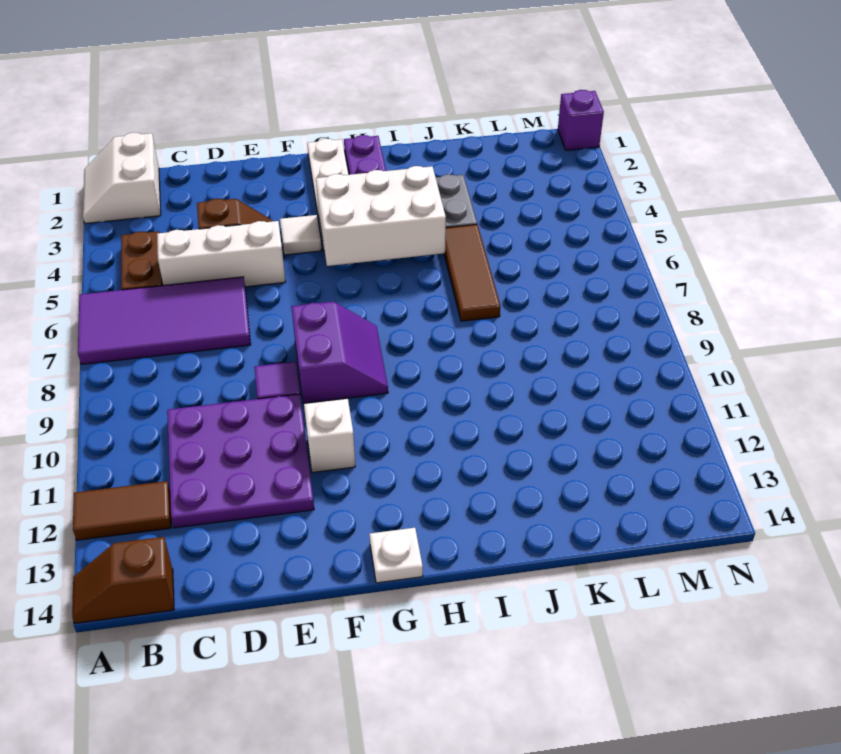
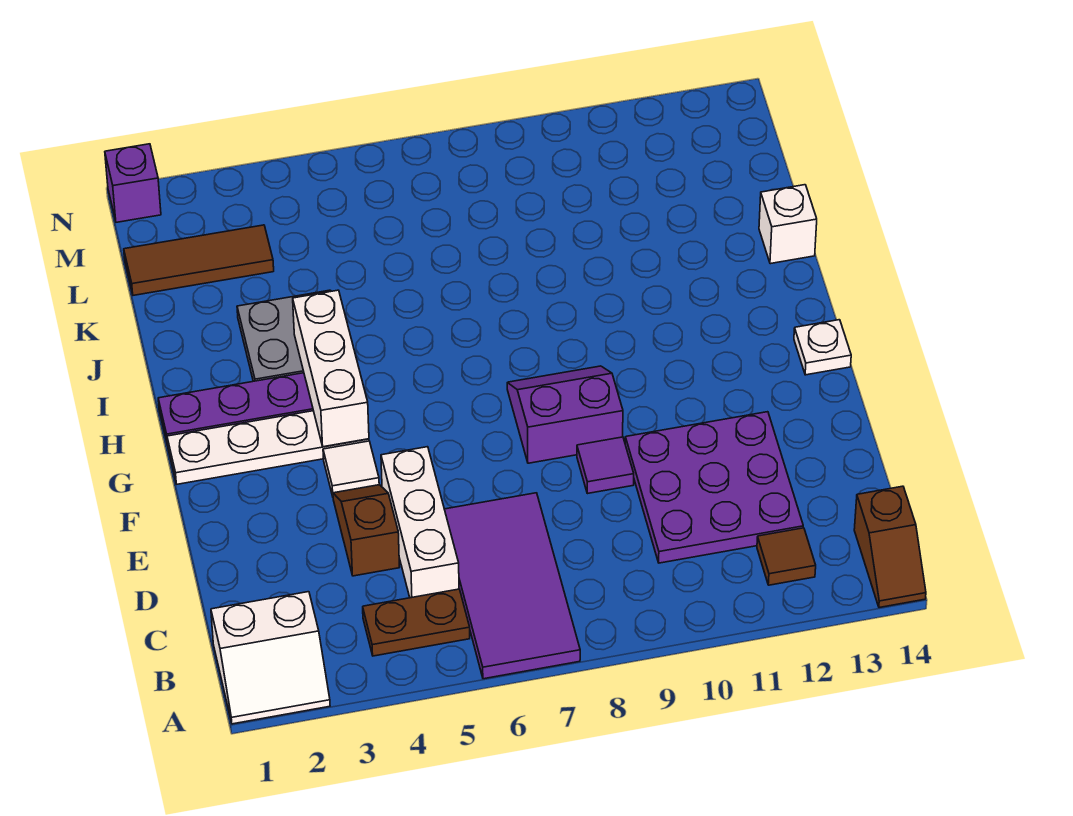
brown tile A12:B12 level 1 -> brown tile B12 level 1
white brick F11 level 1 -> white brick J14 level 1
white brick G4:I5 level 2 -> white brick G4:I4 level 2
brown tile J5:J7 level 1 -> brown tile L1:L3 level 1

